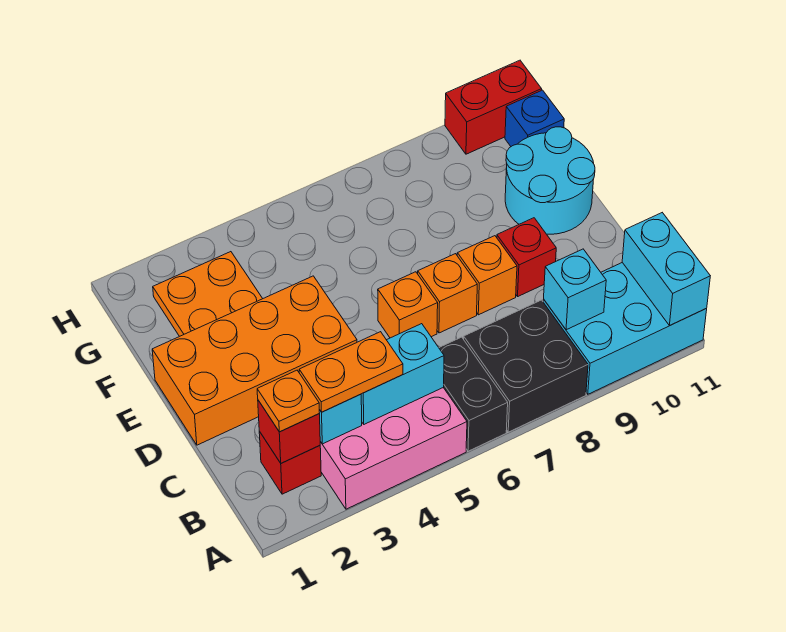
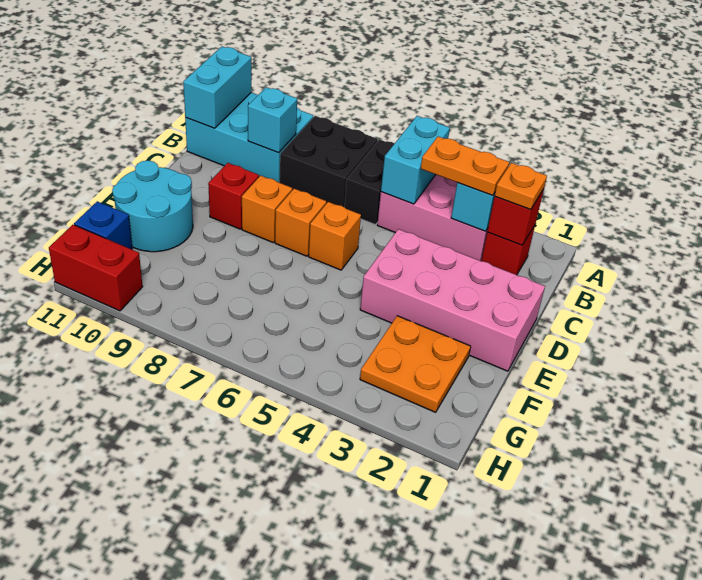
cyan brick B4:B5 level 2 -> cyan brick A5:B5 level 2
orange brick D1:E4 level 1 -> pink brick D1:E4 level 1

